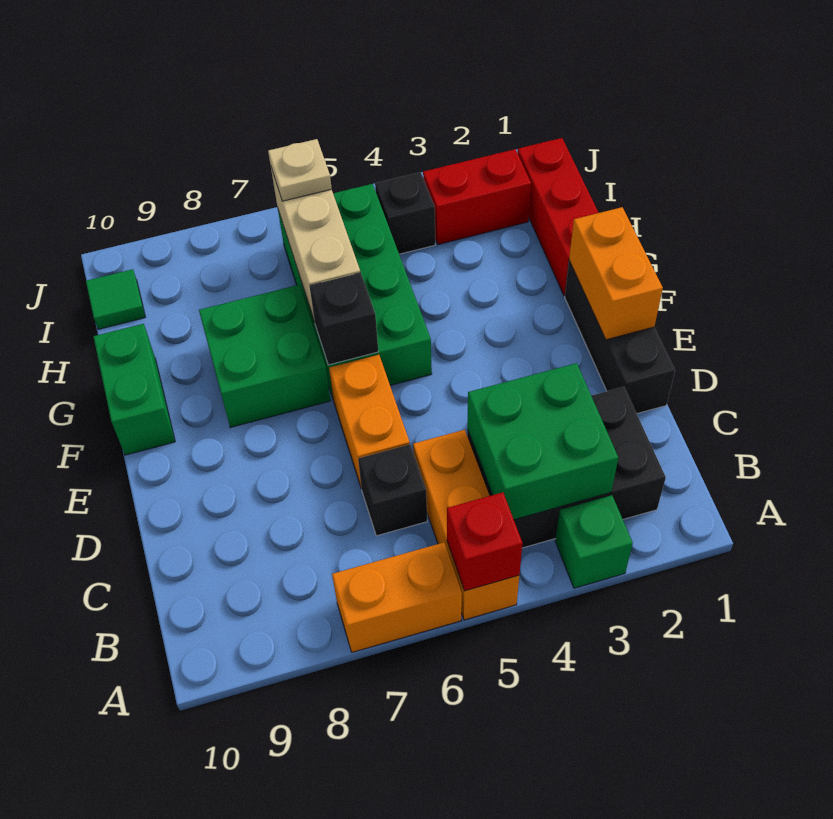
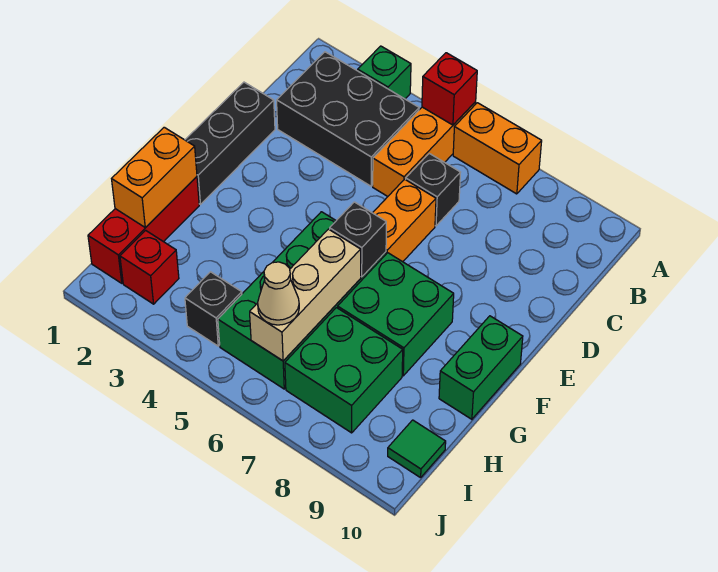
green brick B3:C4 level 2 -> green brick H7:I8 level 1
orange brick E1:F1 level 2 -> orange brick G1:H1 level 2
red brick I2:I3 level 1 -> red brick I2 level 1
tan plate I6 level 3 -> tan cone I6 level 3

